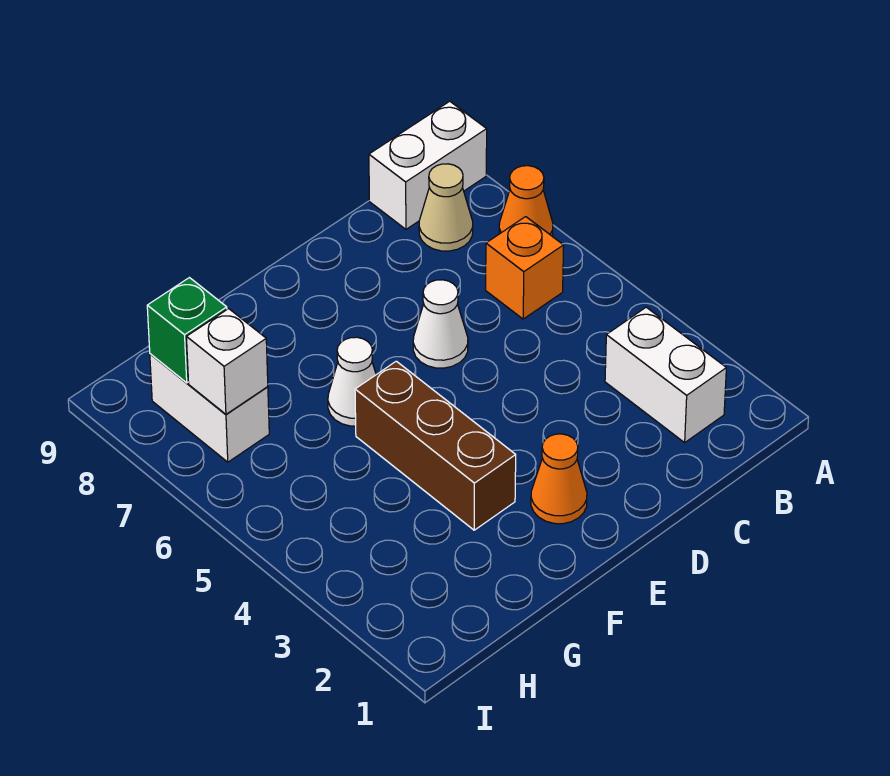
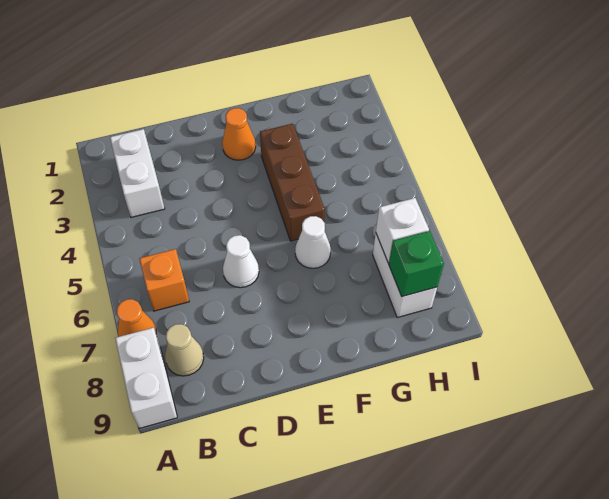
white brick A9:B9 level 1 -> white brick A8:A9 level 1

